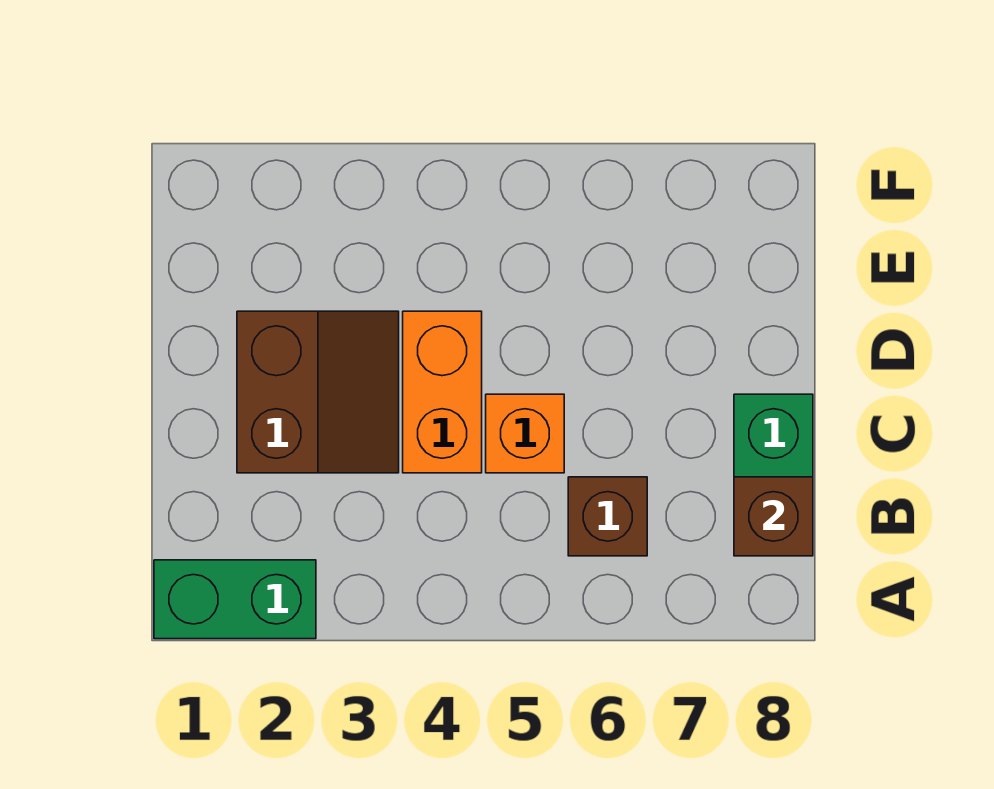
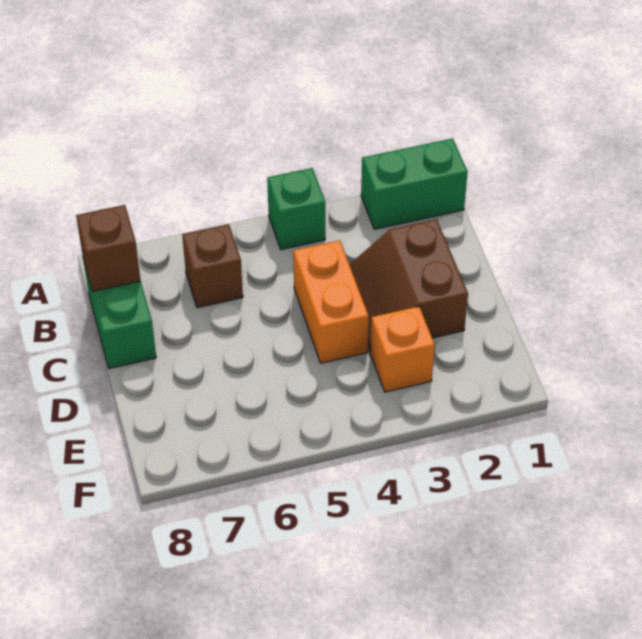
none -> green brick A4 level 1
orange brick C5 level 1 -> orange brick E3 level 1

